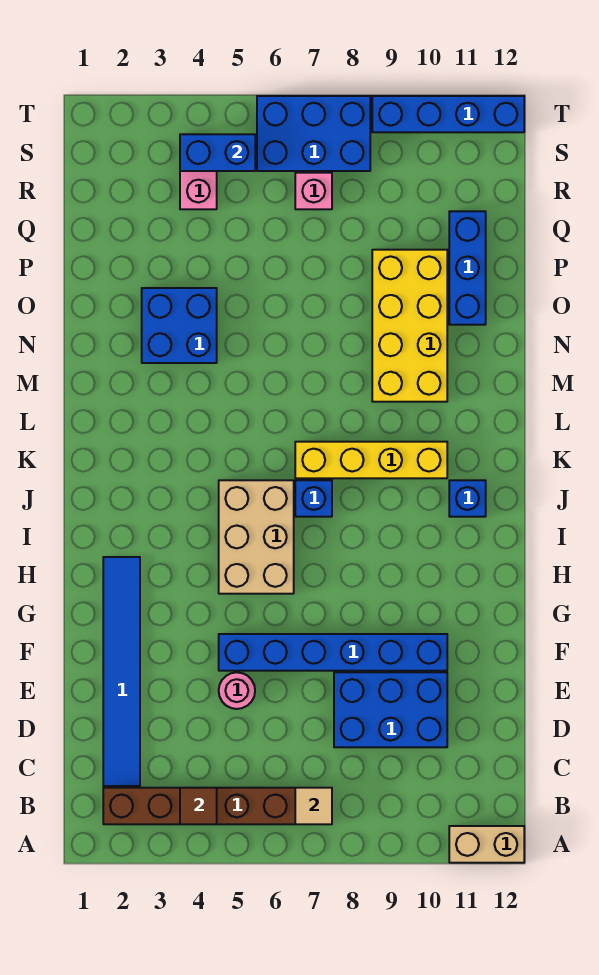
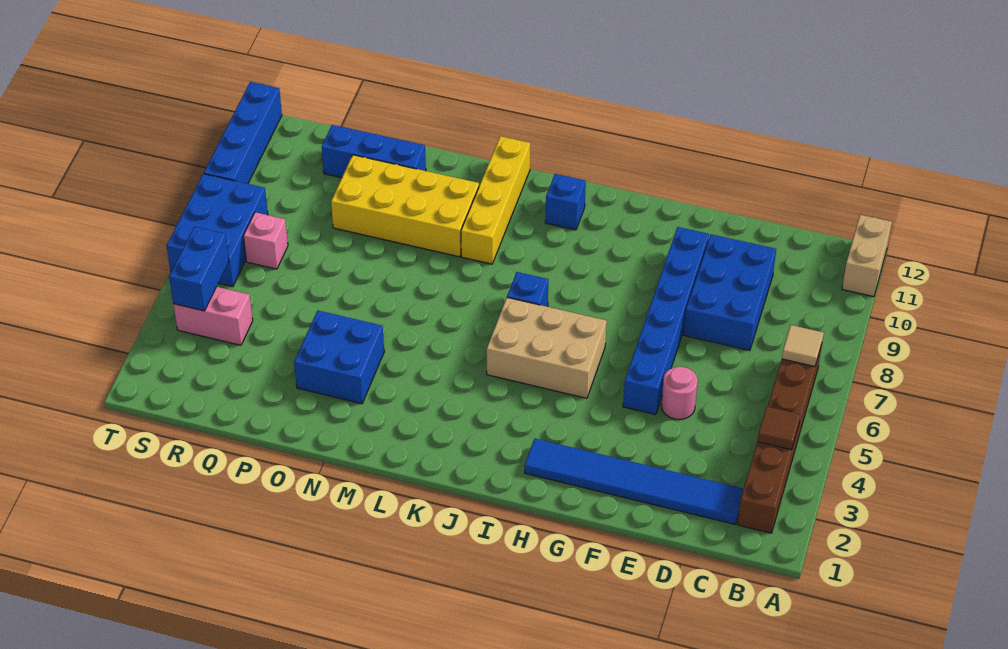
yellow brick K7:K10 level 1 -> yellow brick L9:L12 level 1

